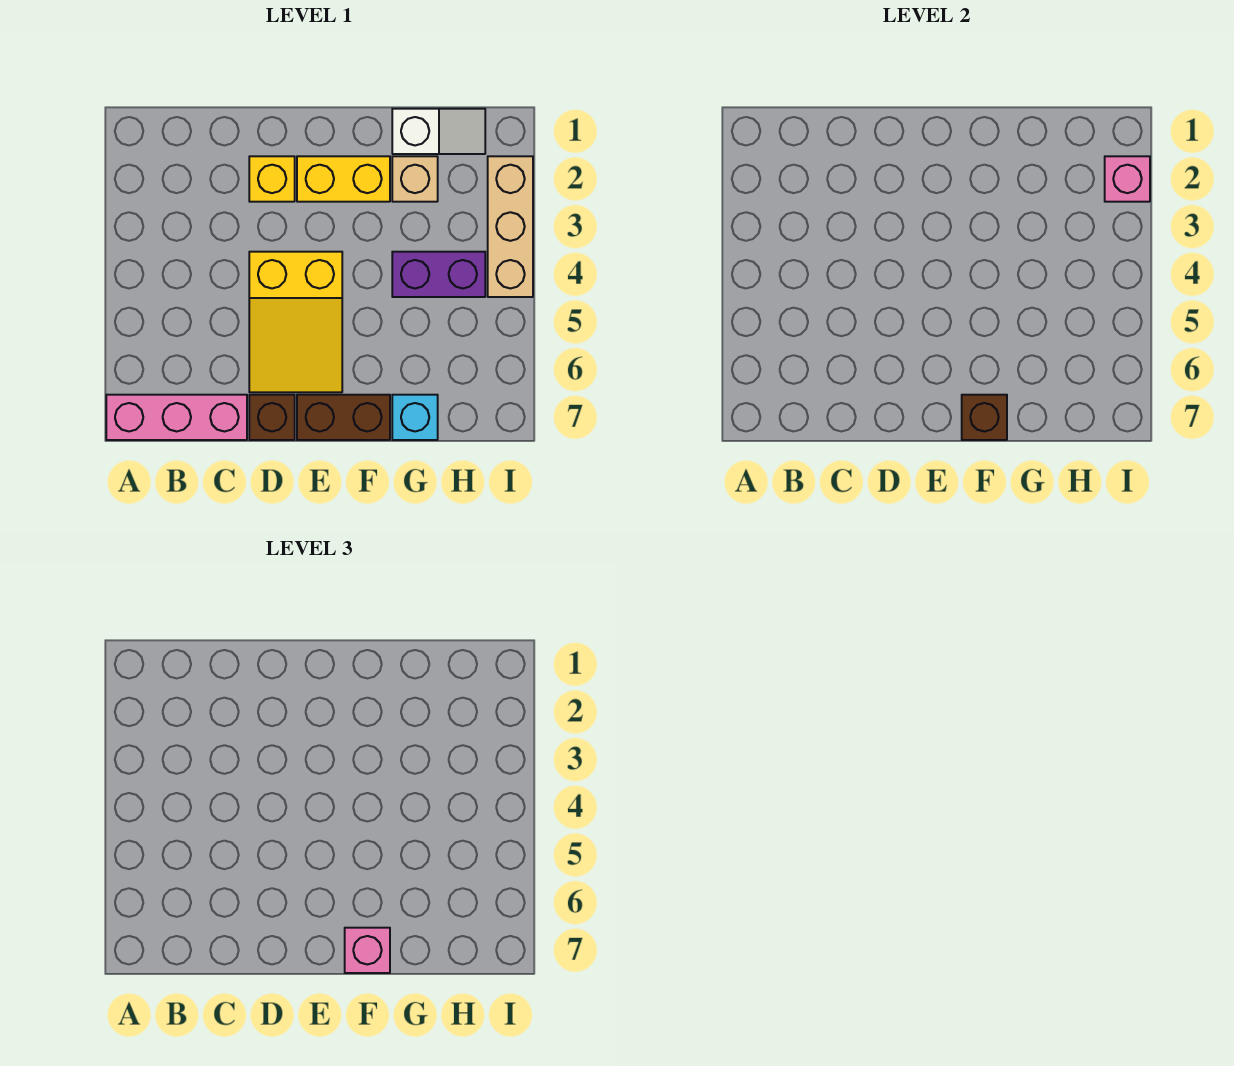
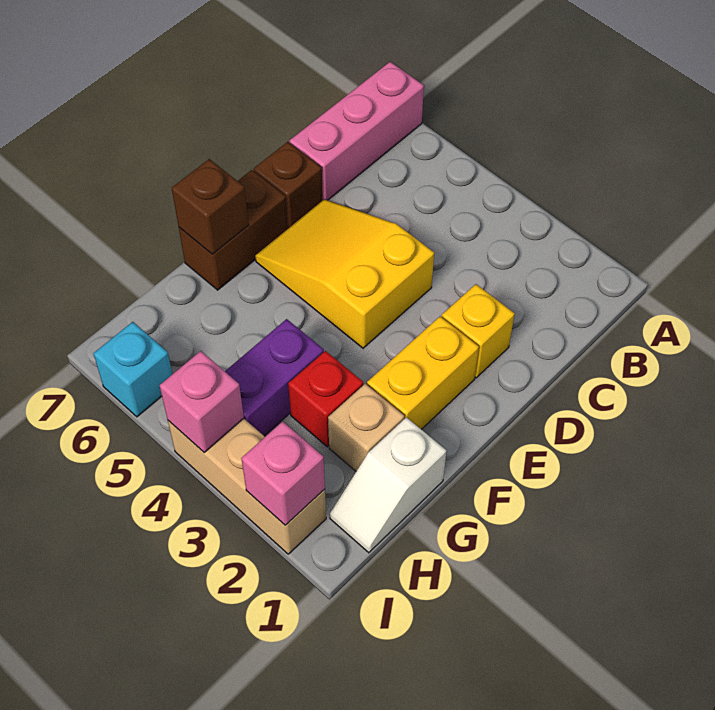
pink brick F7 level 3 -> pink brick I4 level 2
none -> red brick G3 level 1
cyan brick G7 level 1 -> cyan brick I6 level 1

